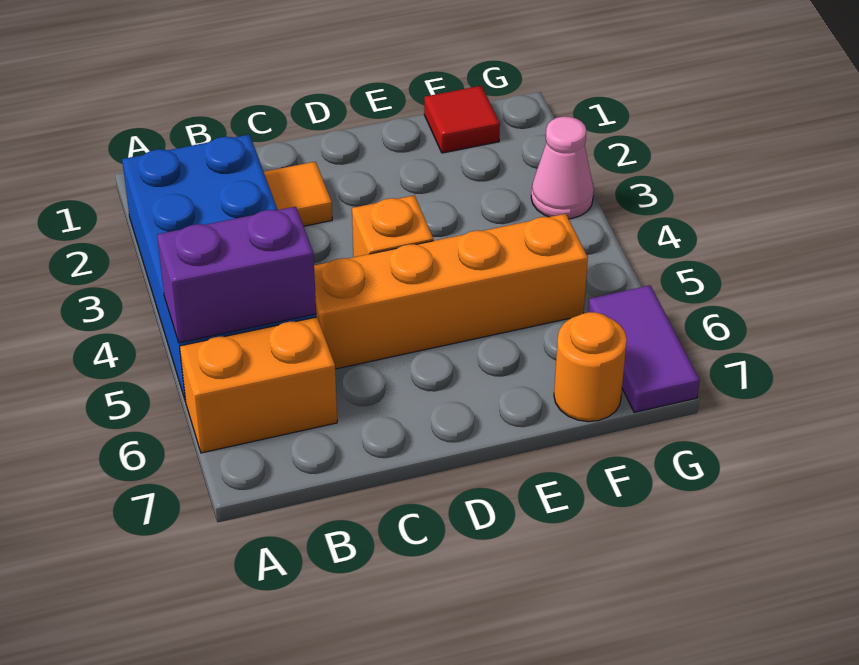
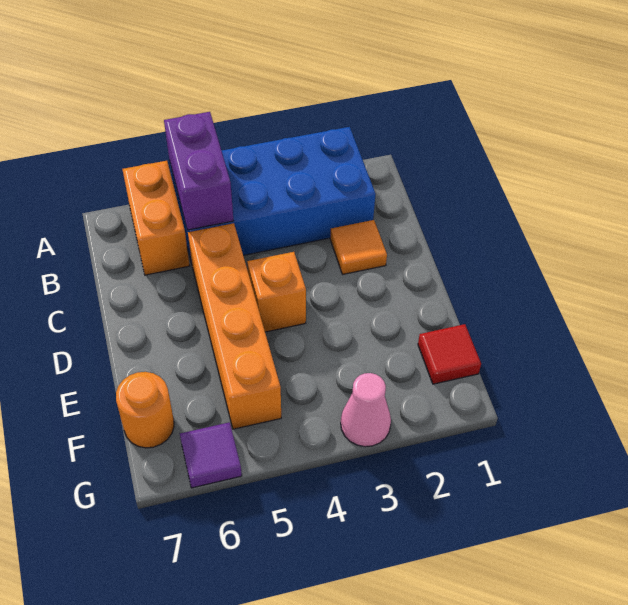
purple tile G6:G7 level 1 -> purple tile G6 level 1

